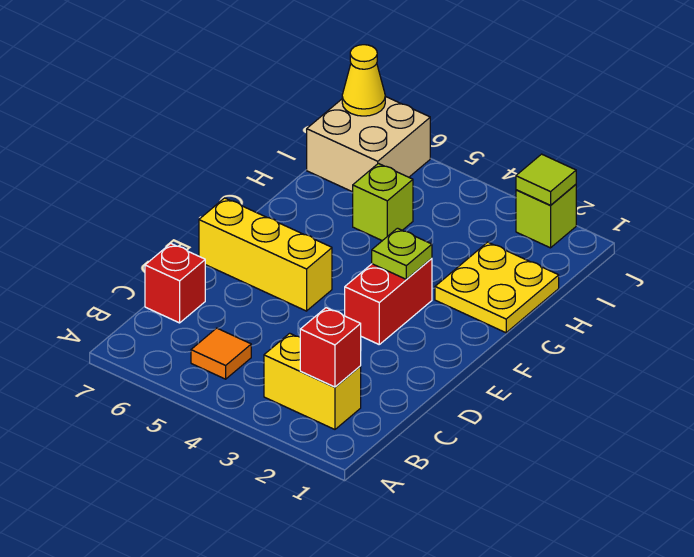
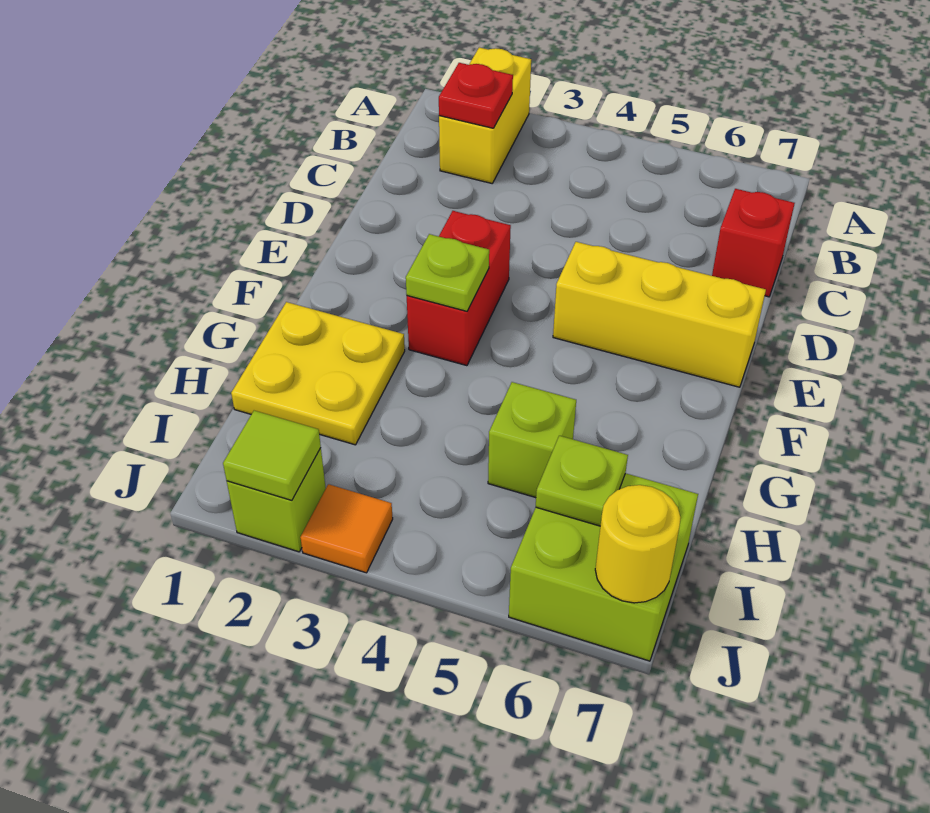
yellow brick B2:B3 level 1 -> yellow brick A2:B2 level 1
red brick B2 level 2 -> red plate B2 level 2
orange tile B5 level 1 -> orange tile J3 level 1
tan brick I6:J7 level 1 -> lime brick I6:J7 level 1
none -> lime plate I6 level 2
yellow cone J7 level 2 -> yellow round brick J7 level 2

